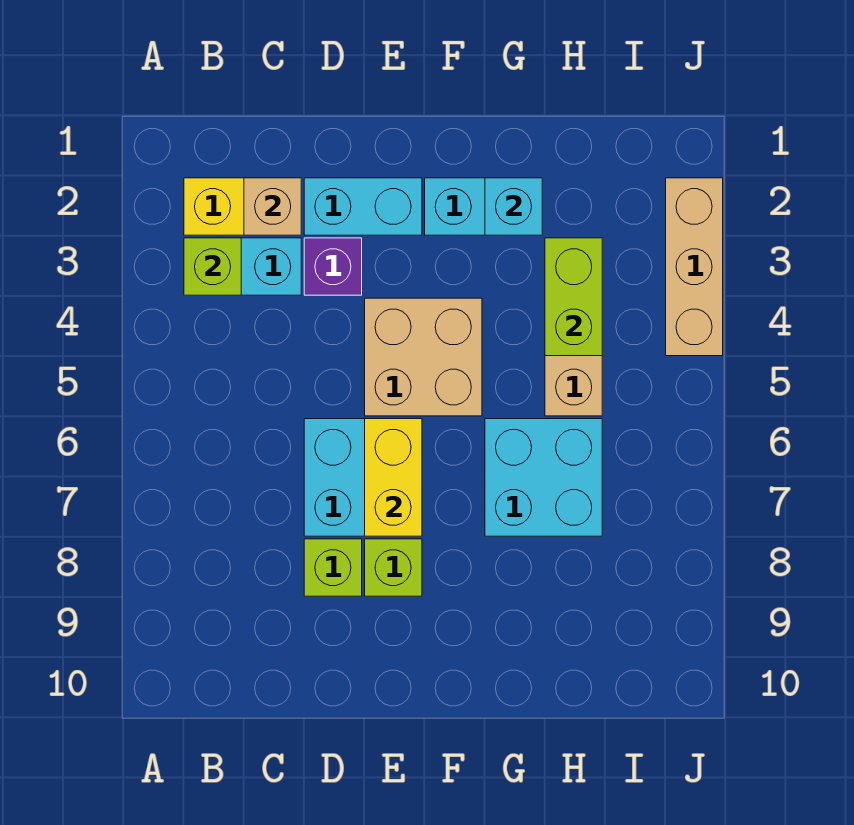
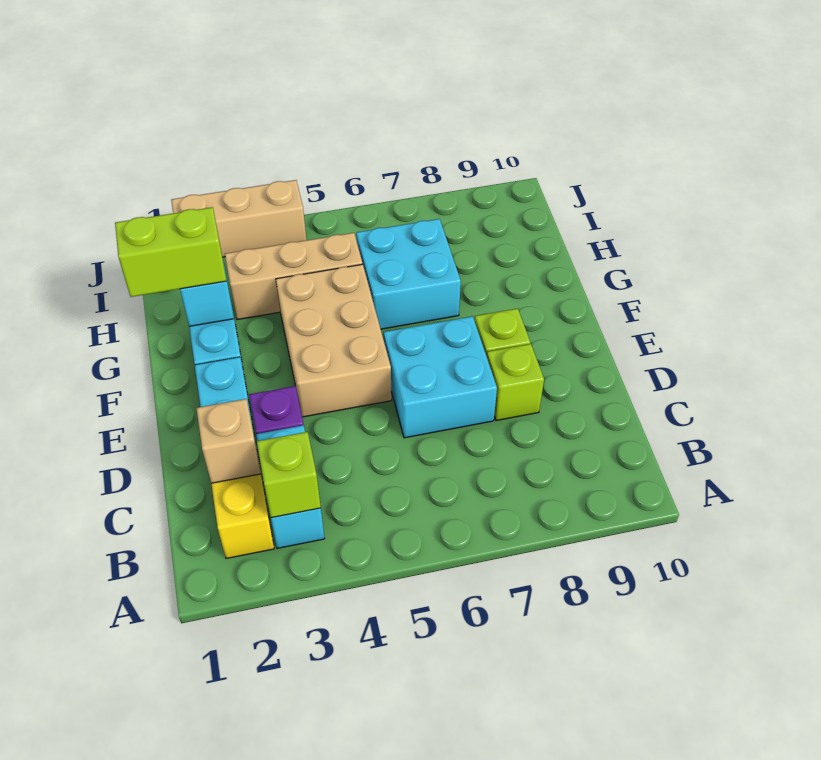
tan brick E4:F5 level 1 -> tan brick E4:G5 level 1
yellow brick E6:E7 level 2 -> none
lime brick H3:H4 level 2 -> lime brick G1:G2 level 3

